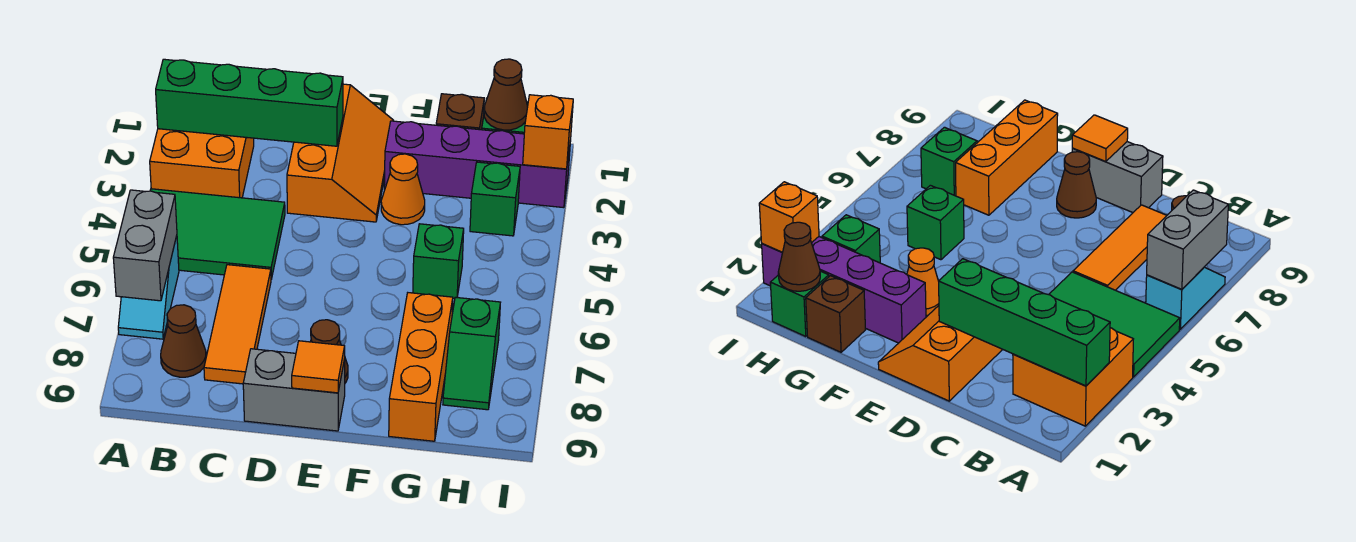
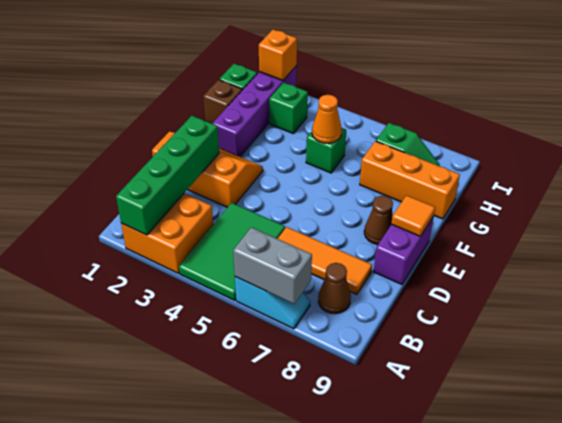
grey brick D9:E9 level 1 -> purple brick D9:E9 level 1
orange cone F3 level 1 -> orange cone G5 level 2
brown cone H1 level 2 -> none

